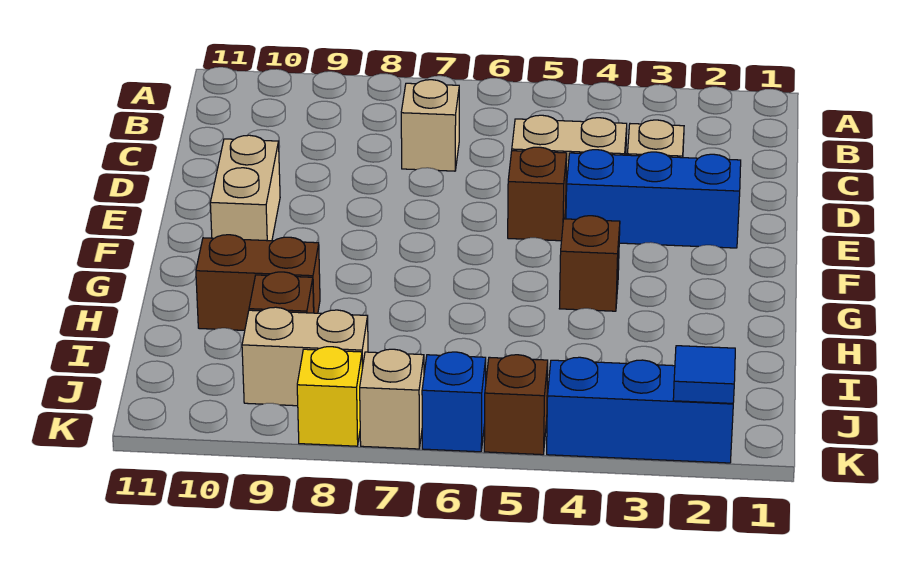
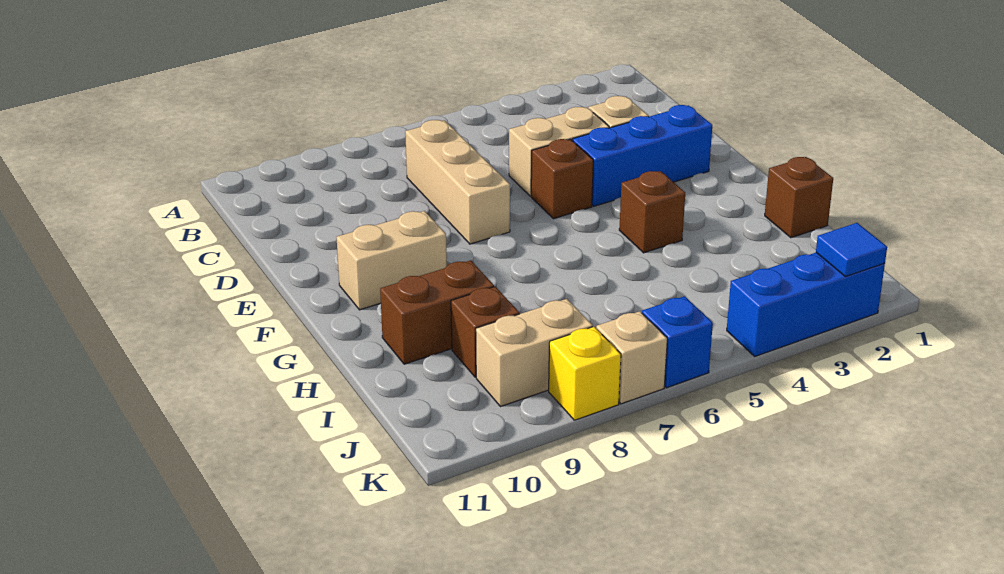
tan brick C7 level 1 -> tan brick C7:E7 level 1
tan brick E10:F10 level 1 -> tan brick F9:F10 level 1
brown brick K5 level 1 -> brown brick H1 level 1

